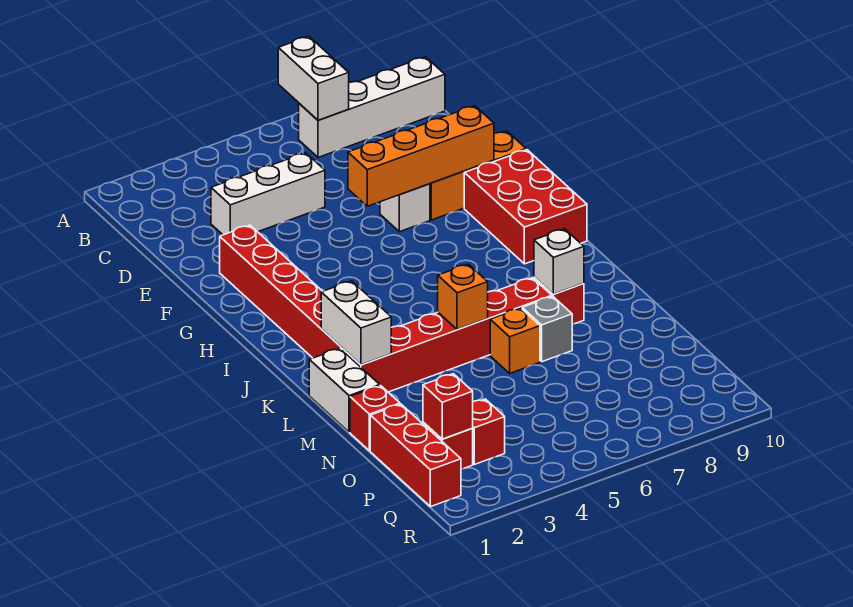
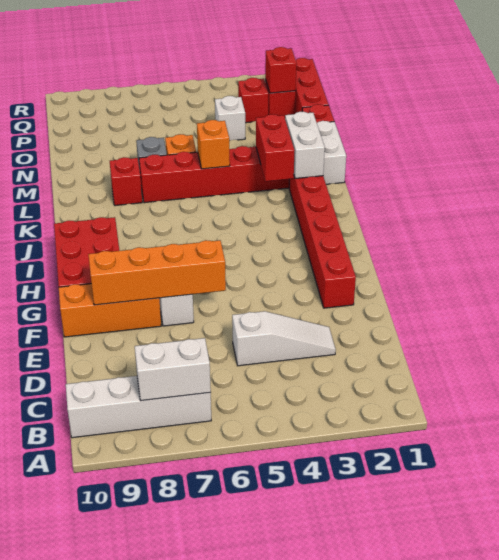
white brick A7:B7 level 2 -> white brick B7:B8 level 2
white brick D3:D5 level 1 -> white slope D3:D5 level 1 top 5
none -> red brick K3:L3 level 2
white brick L8 level 2 -> white brick O4 level 1

